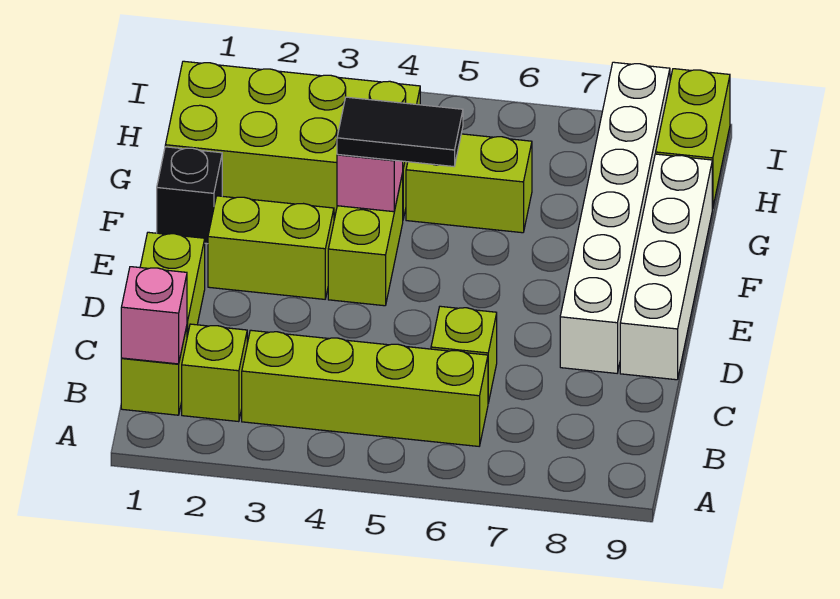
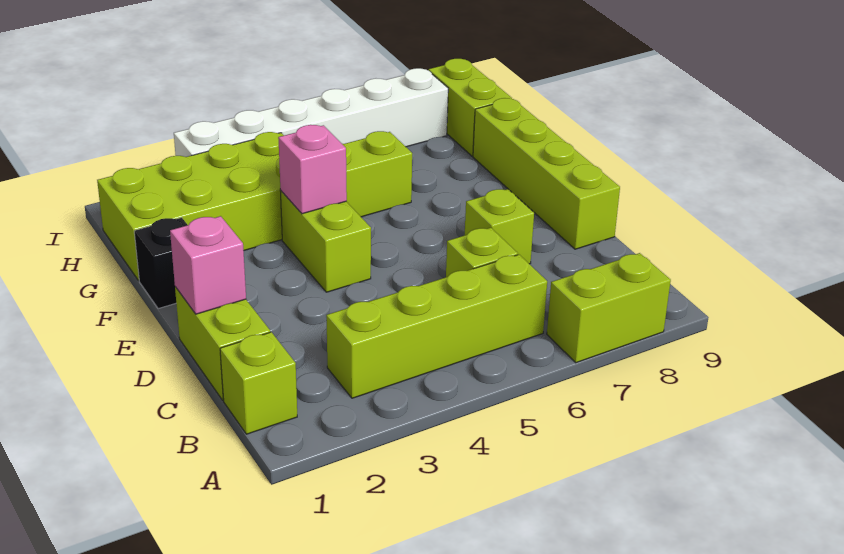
pink brick B1 level 2 -> pink brick D1 level 2
lime brick B2 level 1 -> lime brick D7 level 1
white brick D8:I8 level 1 -> white brick I3:I8 level 1
white brick D9:G9 level 1 -> lime brick D9:G9 level 1
lime brick E2:E3 level 1 -> lime brick A7:A8 level 1
black tile F4:F5 level 3 -> none

